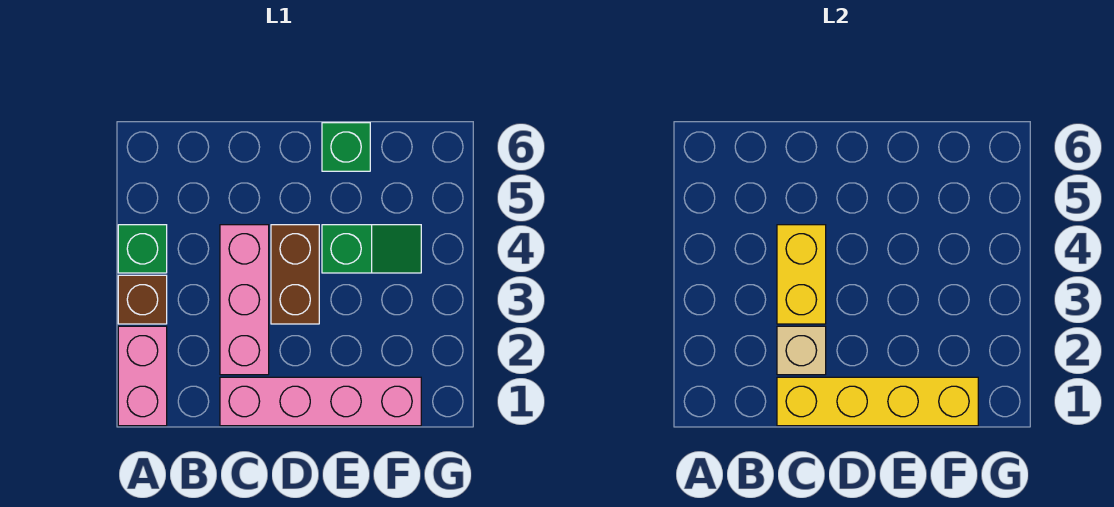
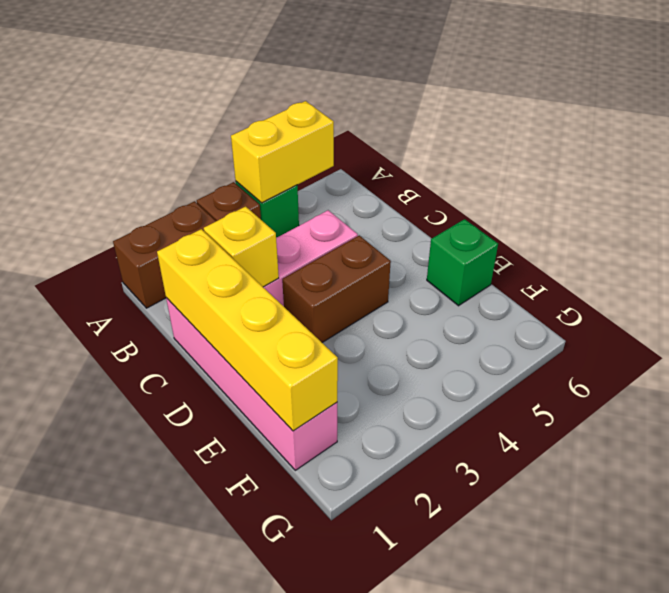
pink brick A1:A2 level 1 -> brown brick A1:A2 level 1
tan brick C2 level 2 -> yellow brick C2 level 2
yellow brick C3:C4 level 2 -> yellow brick A4:A5 level 2
green slope E4:F4 level 1 top E -> none

